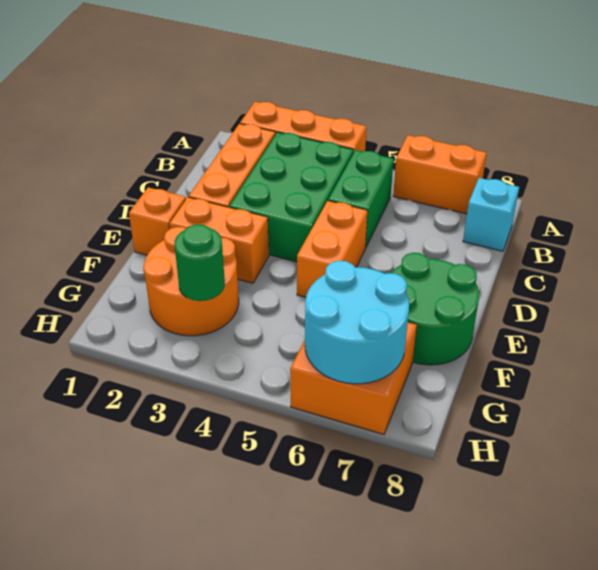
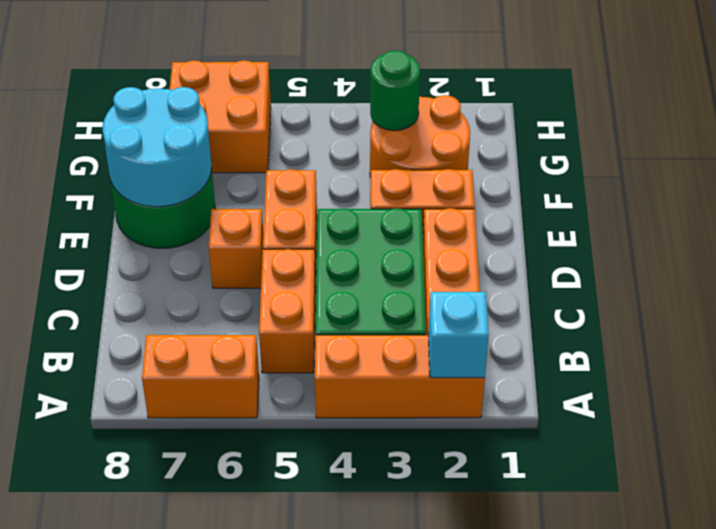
green brick B5:C5 level 1 -> orange brick B5:C5 level 1
cyan brick B8 level 1 -> cyan brick A2 level 2
orange brick E1 level 1 -> orange brick D6 level 1
cyan round brick G6:H7 level 2 -> cyan round brick E7:F8 level 2

